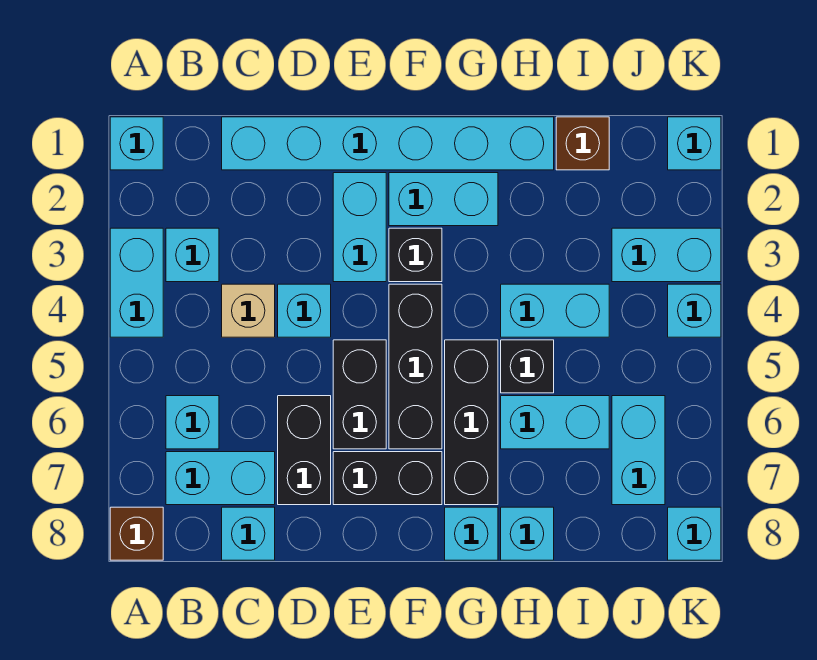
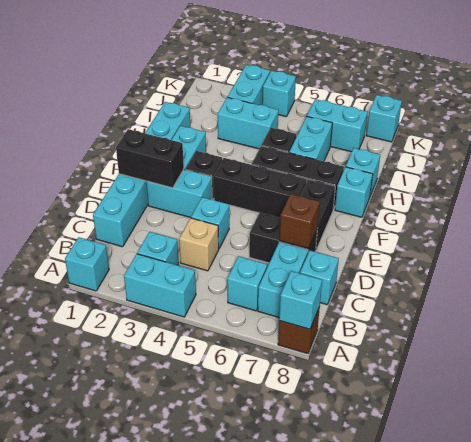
black brick E5:E6 level 1 -> black brick E1:E2 level 2
cyan brick H4:I4 level 1 -> cyan brick I3:I4 level 1
brown brick I1 level 1 -> brown brick D7 level 2
cyan brick K1 level 1 -> cyan brick A8 level 2

